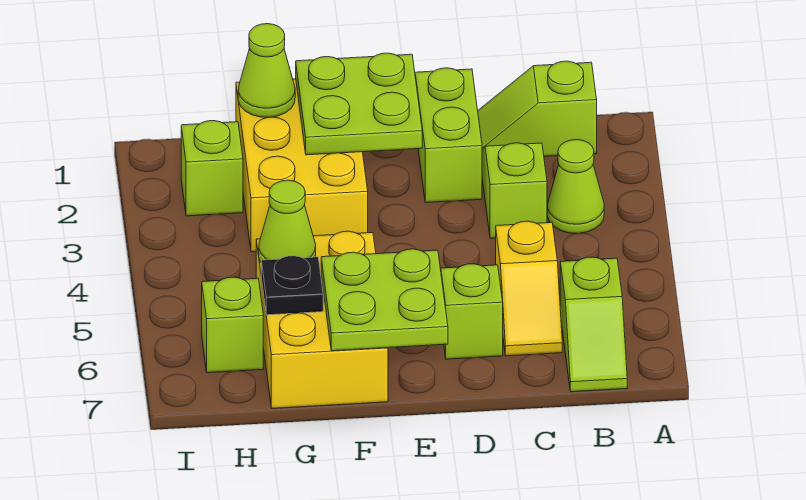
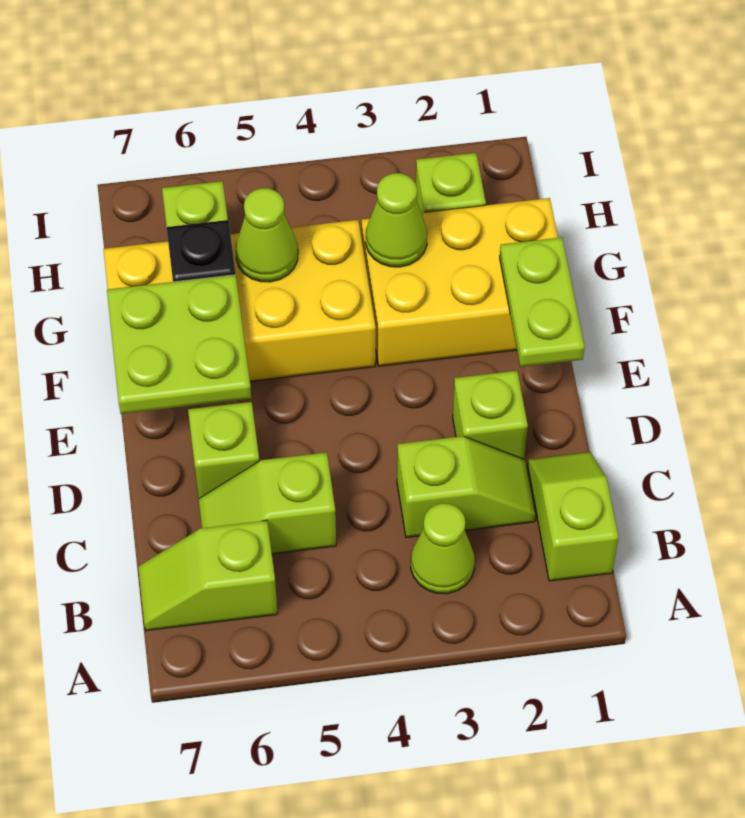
yellow slope C5:C6 level 1 top 5 -> lime slope C5:C6 level 1 top 5
lime brick D1:D2 level 1 -> lime brick D2 level 1
lime plate E1:F2 level 2 -> lime plate E1:F1 level 2
yellow brick F5:G7 level 1 -> yellow brick F4:G7 level 1
lime cone G1 level 2 -> lime cone G3 level 2

